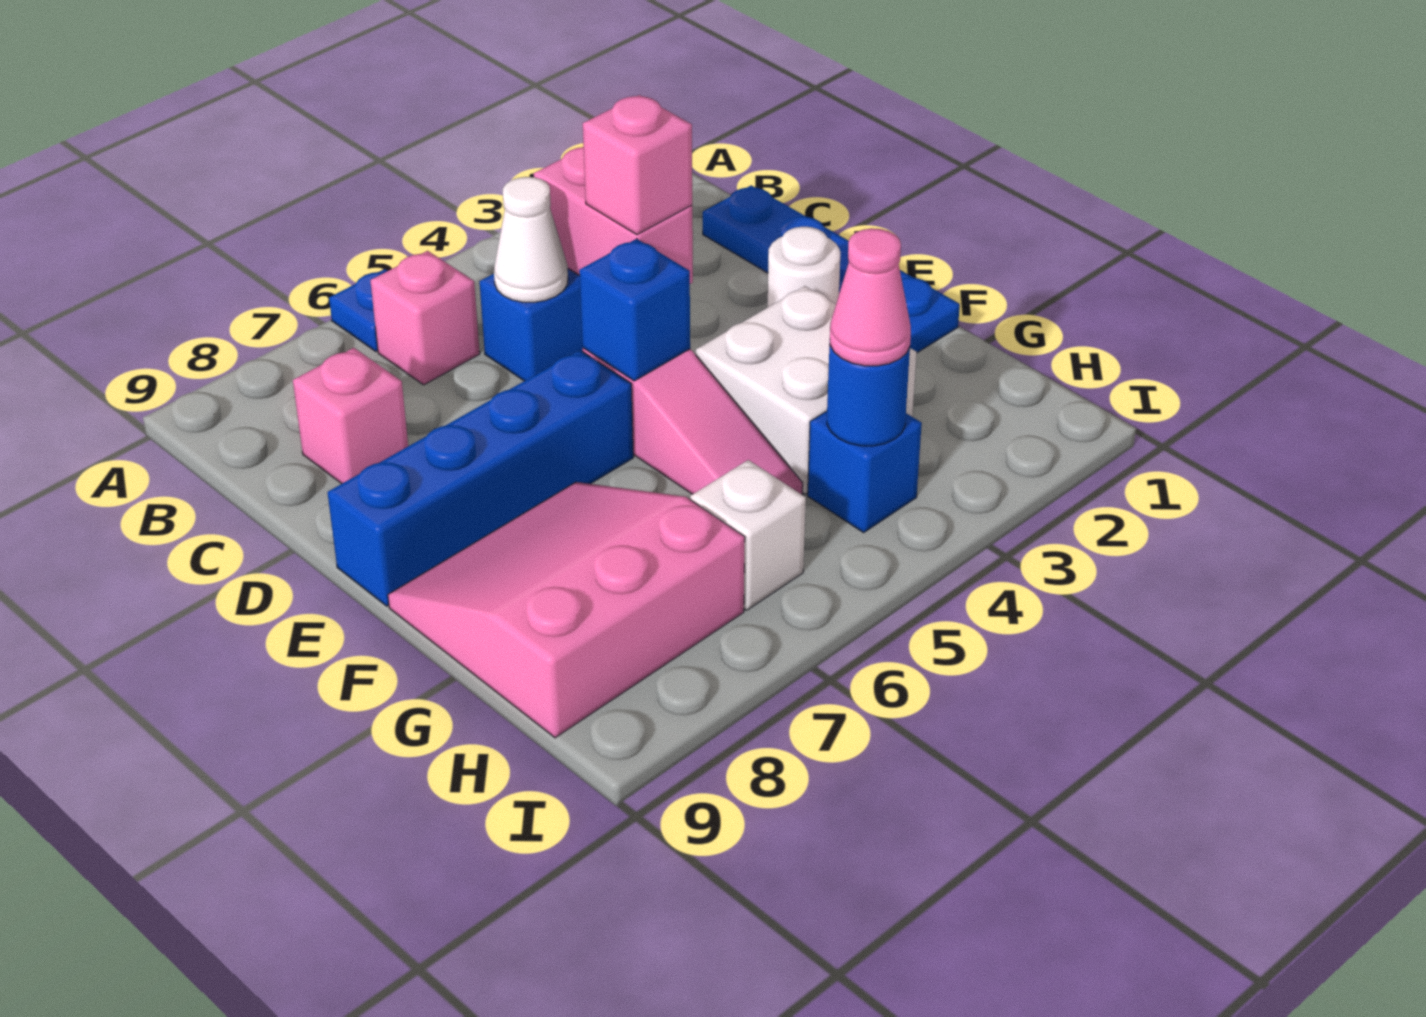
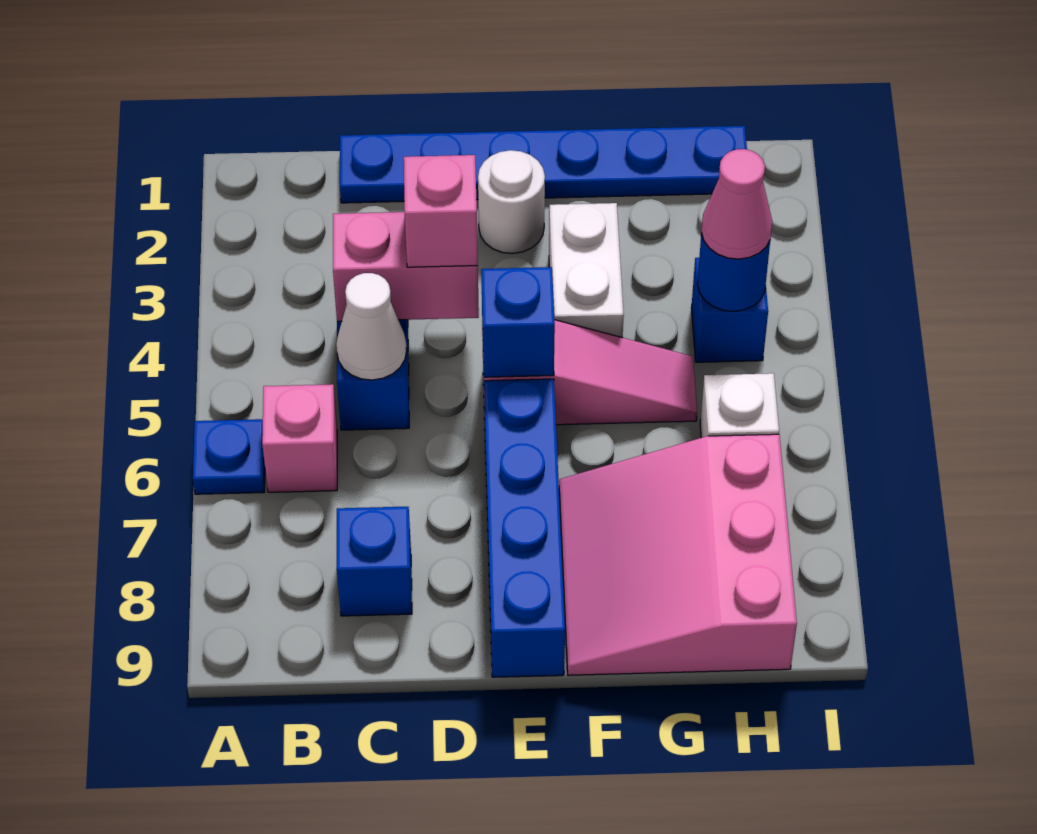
blue plate C1:F1 level 1 -> blue plate C1:H1 level 1
pink brick C8 level 1 -> blue brick C8 level 1
white brick F3:G4 level 1 -> white brick F3:F4 level 1

